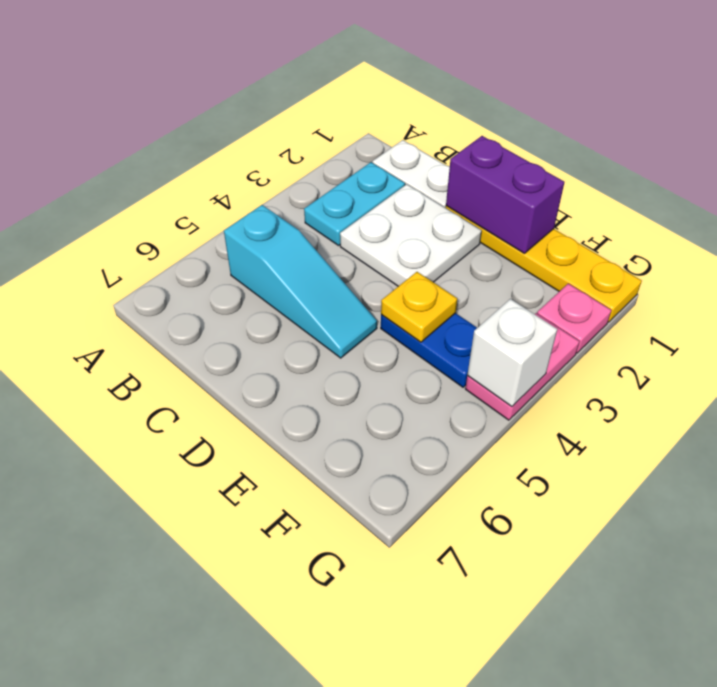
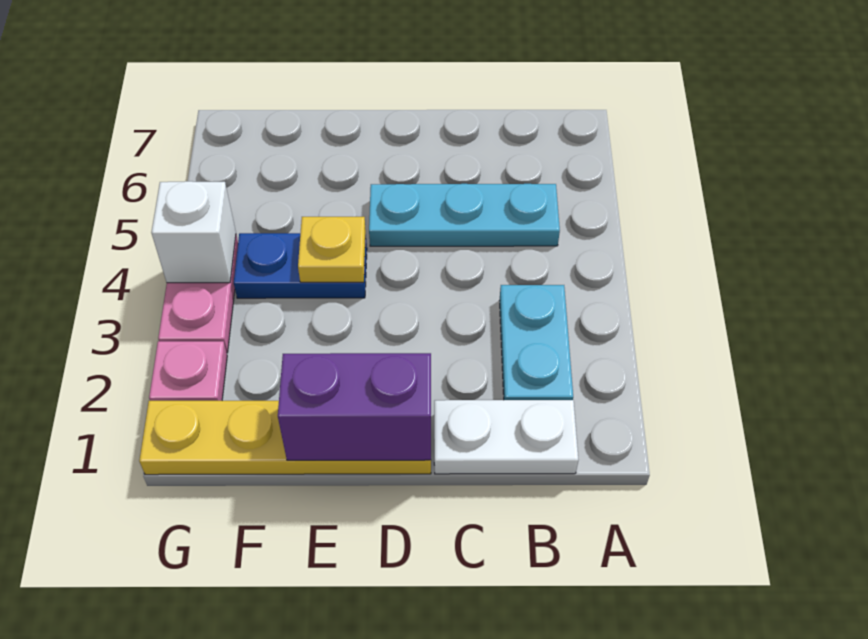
cyan slope B5:D5 level 1 top B -> cyan plate B5:D5 level 1
white plate C2:D3 level 1 -> none

